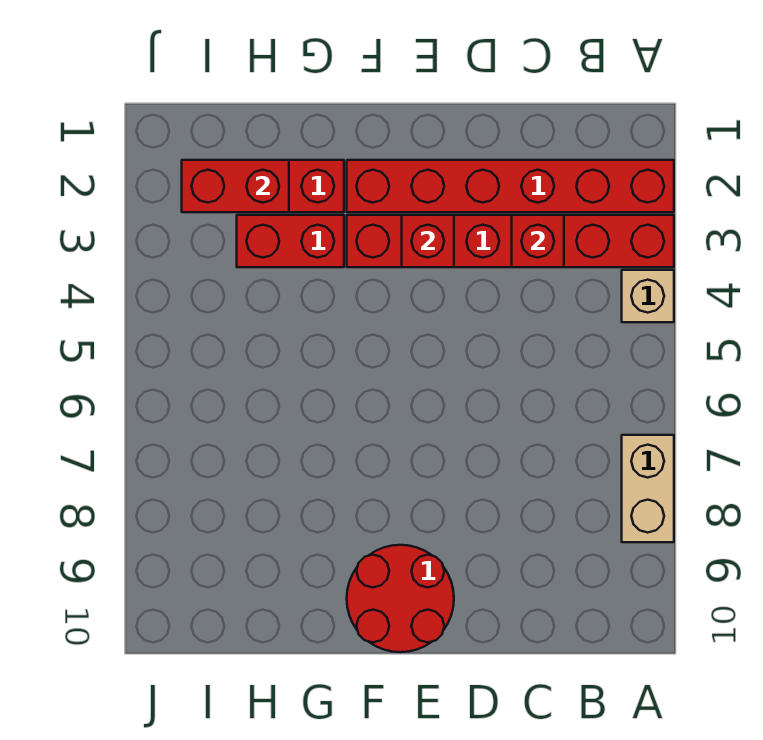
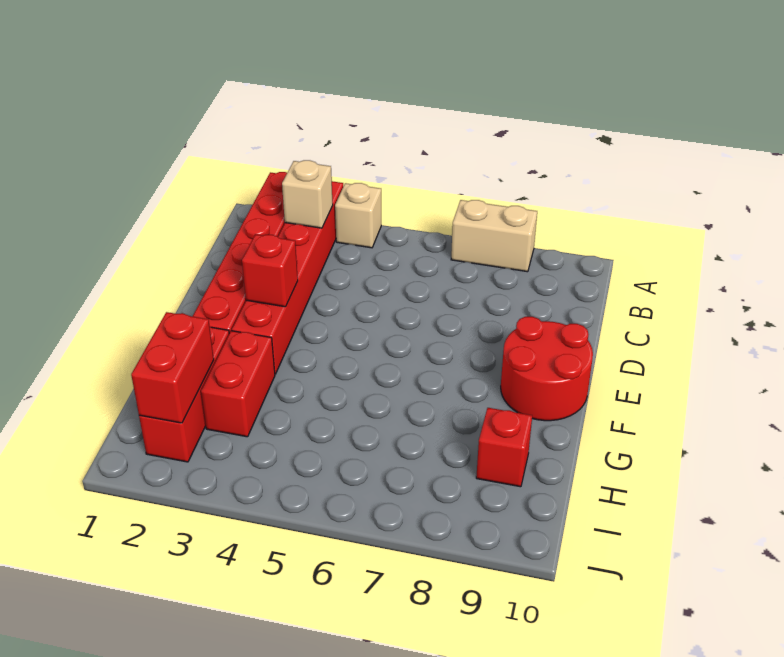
none -> tan brick B3 level 2
red brick C3 level 2 -> red brick H9 level 1

